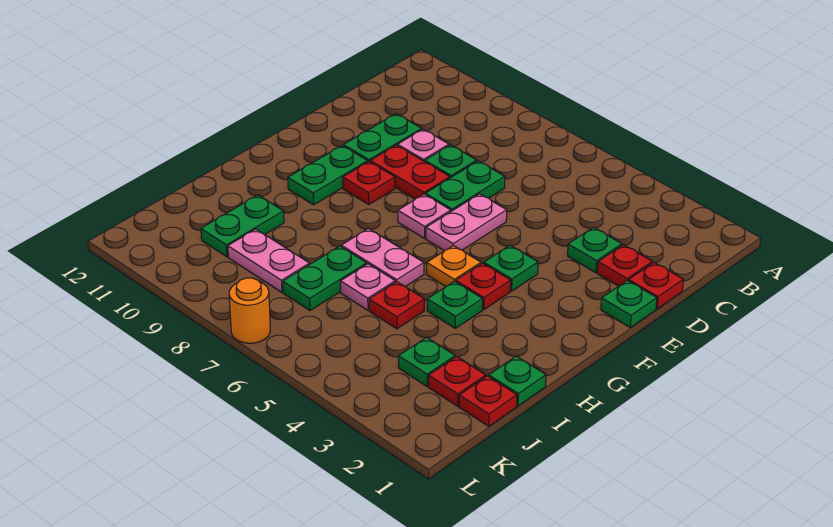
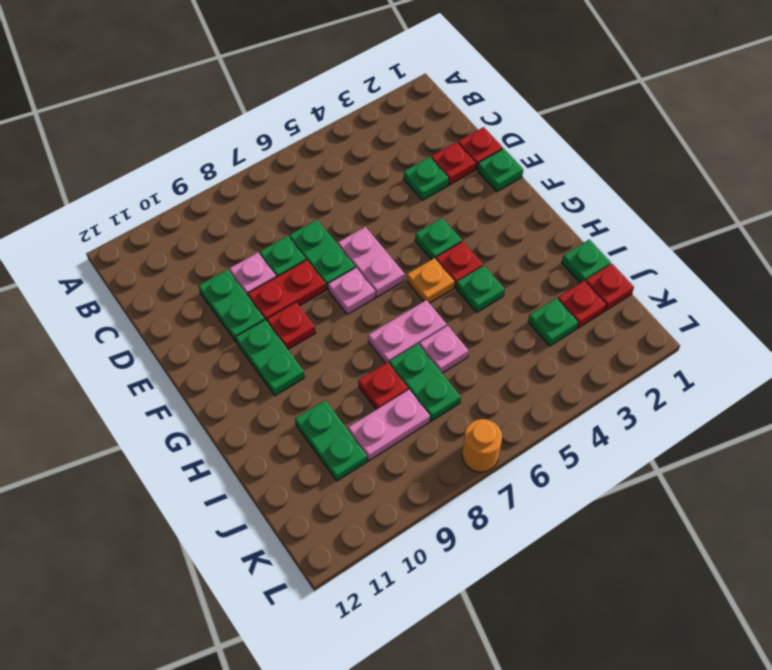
red plate I5 level 1 -> red plate I8 level 1

